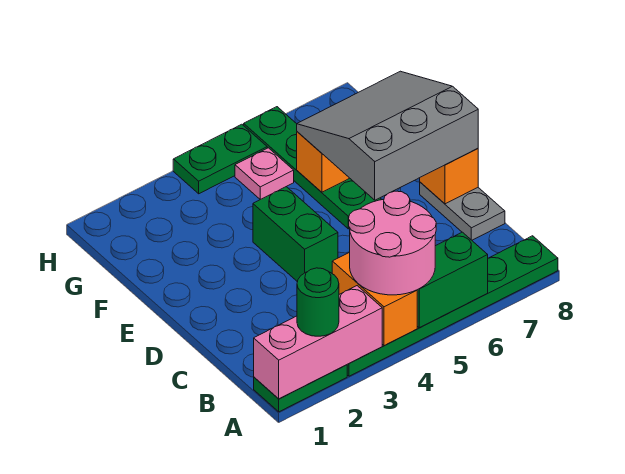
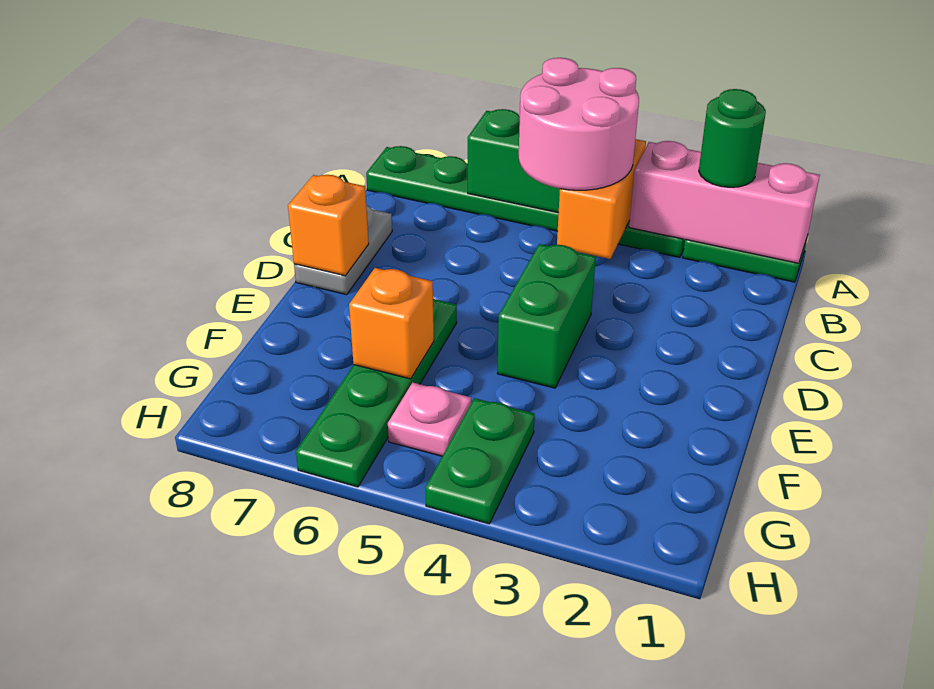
grey slope D6:F8 level 3 top D -> none
green plate H4:H5 level 1 -> green plate G4:H4 level 1

